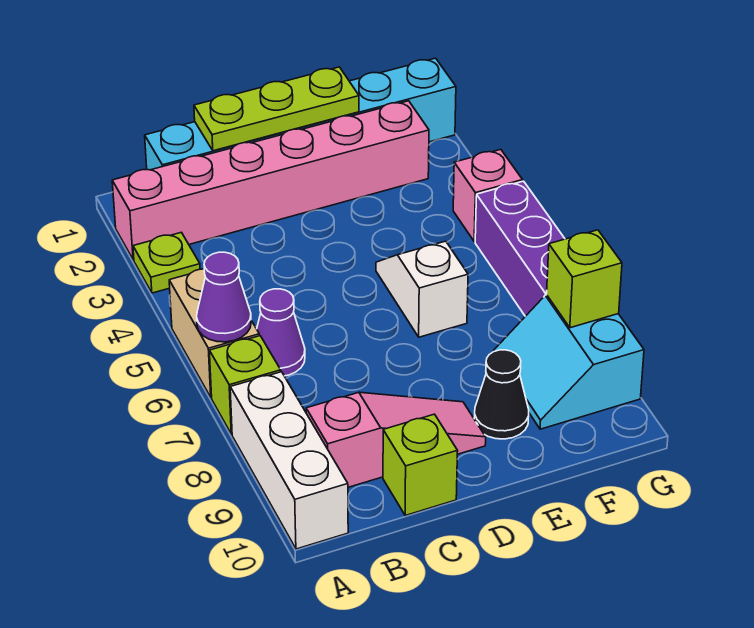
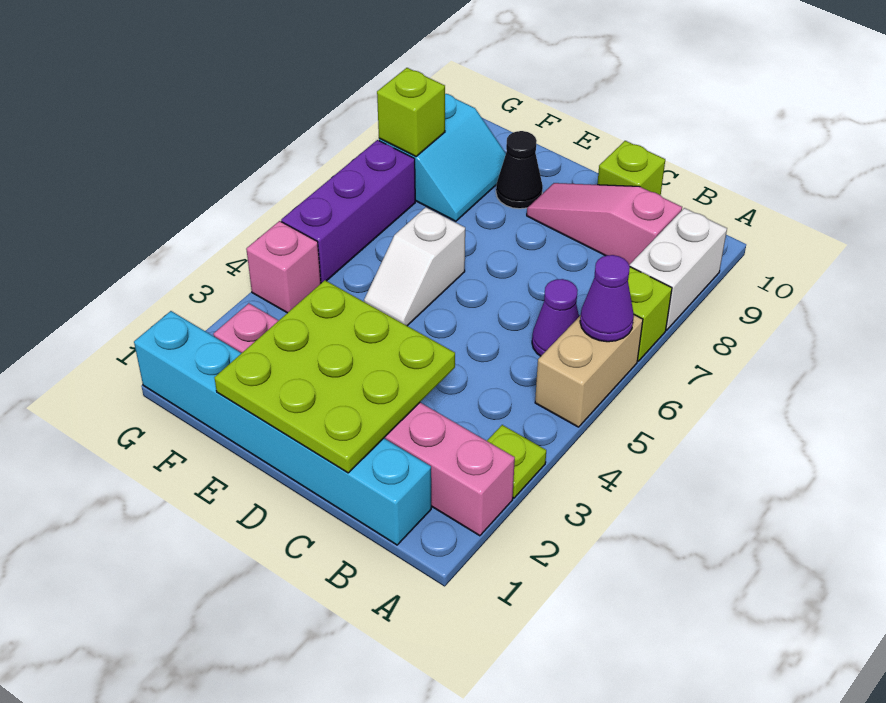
white brick A8:A10 level 1 -> white brick A8:A9 level 1
lime plate C1:E1 level 2 -> lime plate C1:E3 level 2

